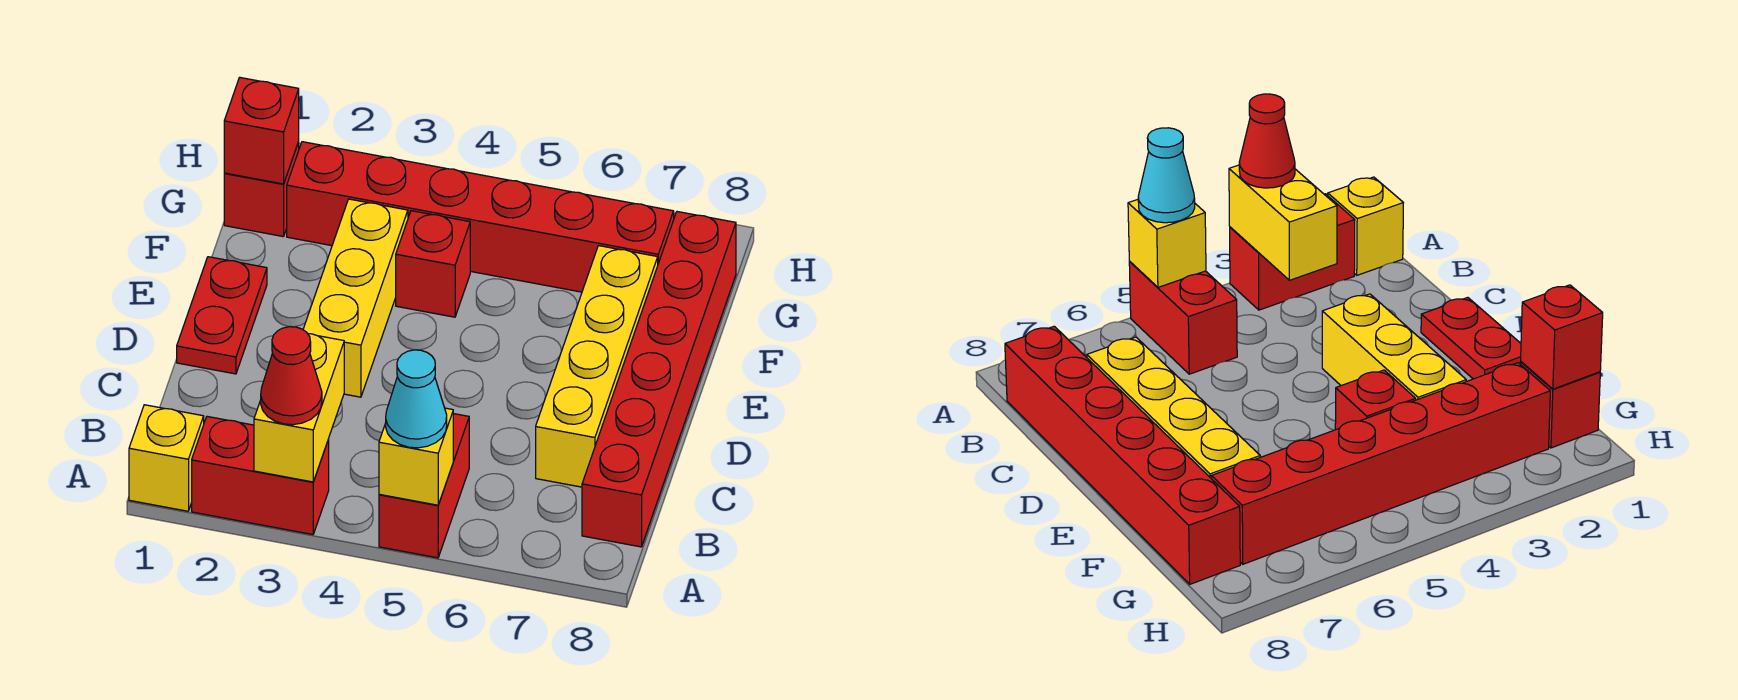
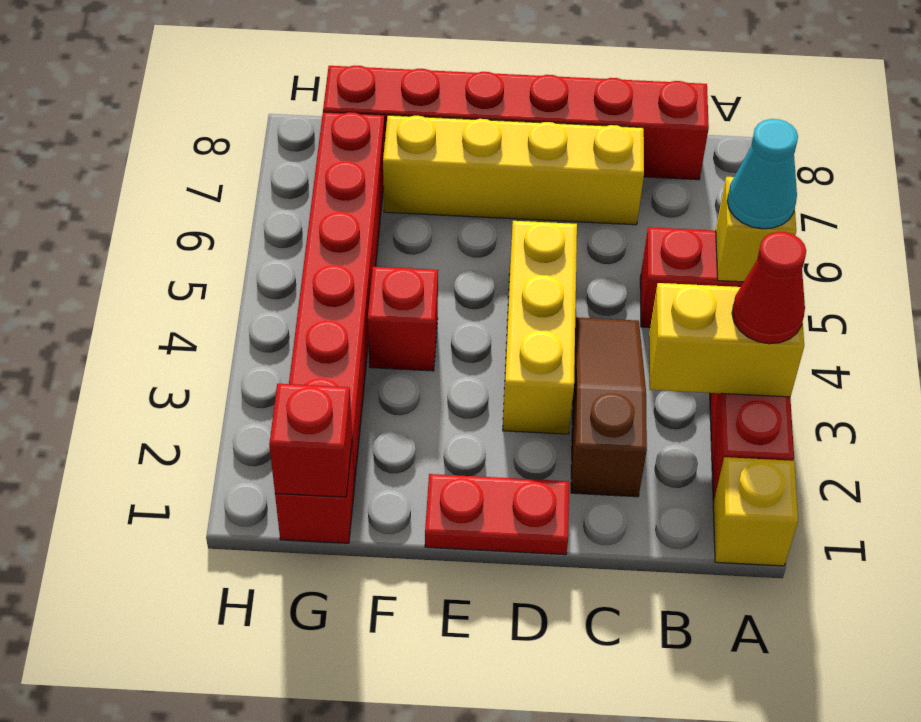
none -> brown slope C2:C4 level 1 top 2
yellow brick D3:F3 level 1 -> yellow brick D3:D5 level 1

